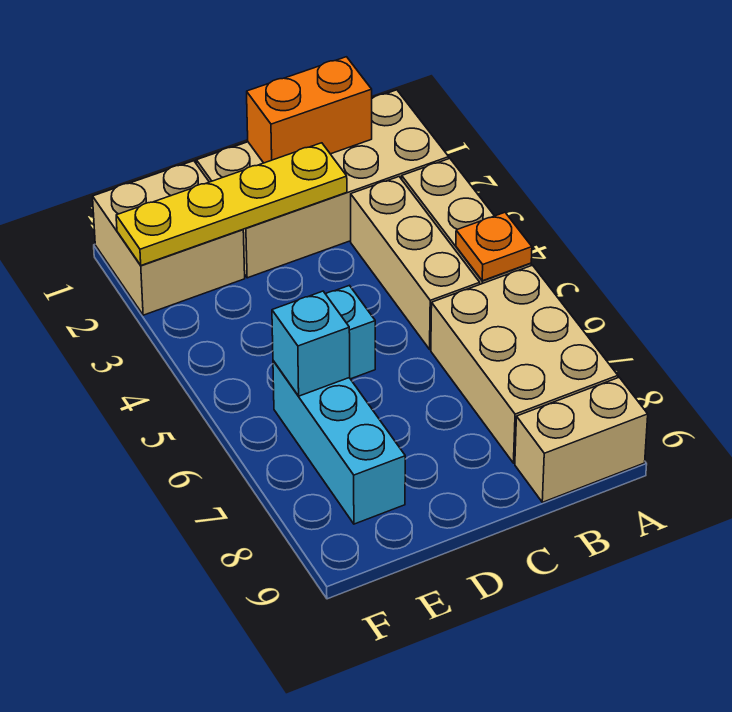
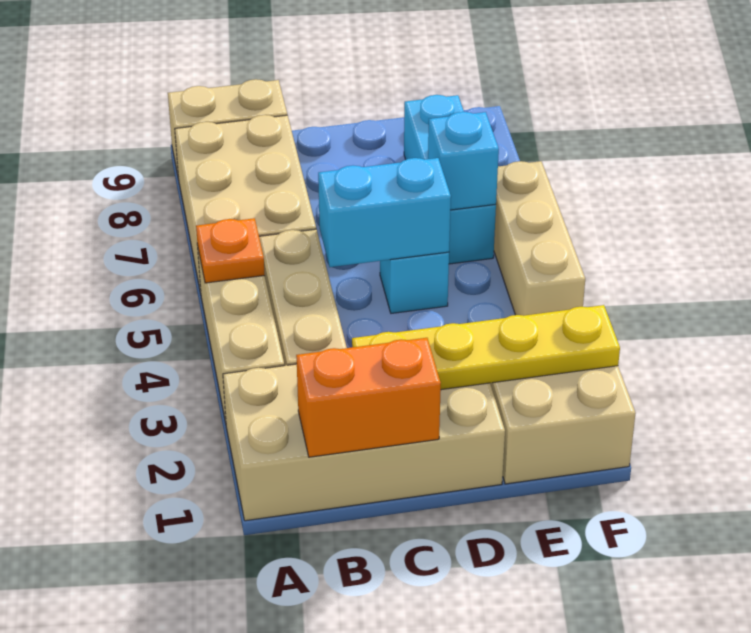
none -> cyan brick C5:D5 level 2
none -> tan brick F4:F6 level 1

